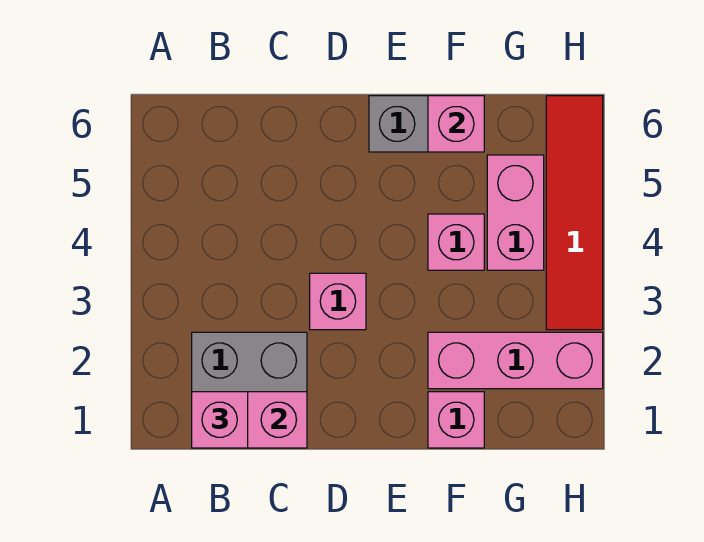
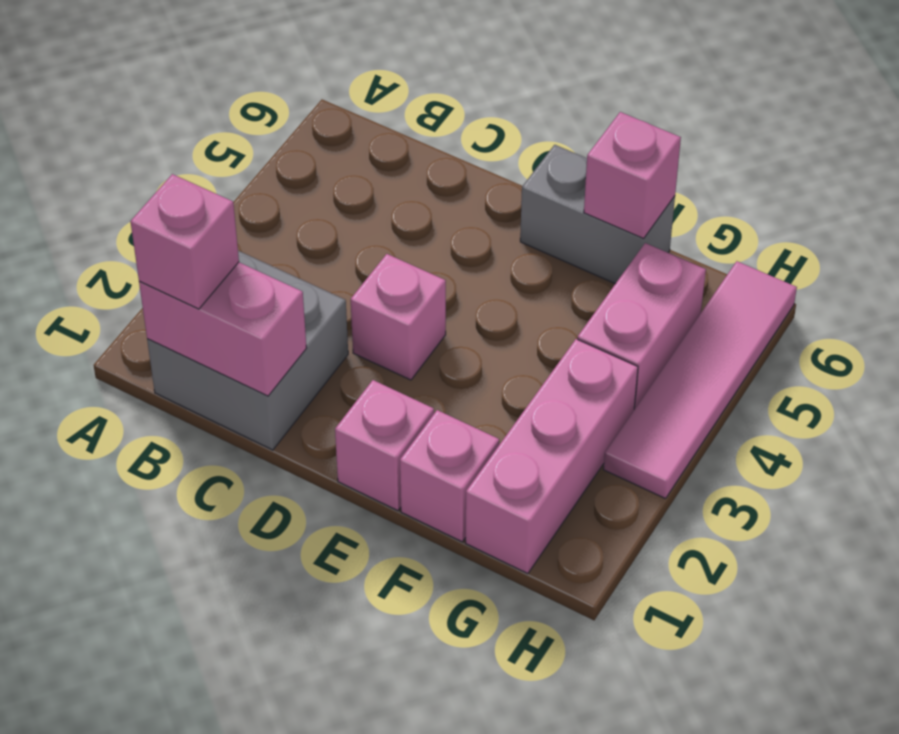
pink brick F2:H2 level 1 -> pink brick G1:G3 level 1
pink brick F4 level 1 -> pink brick E1 level 1
red tile H3:H6 level 1 -> pink tile H3:H6 level 1

